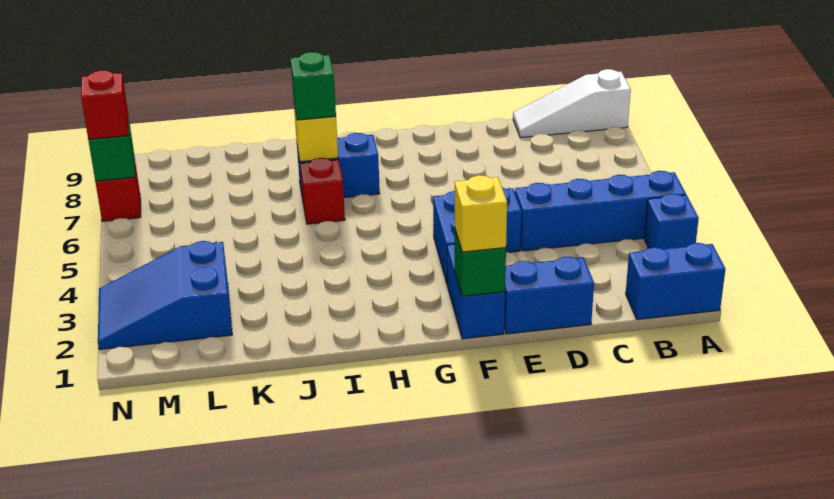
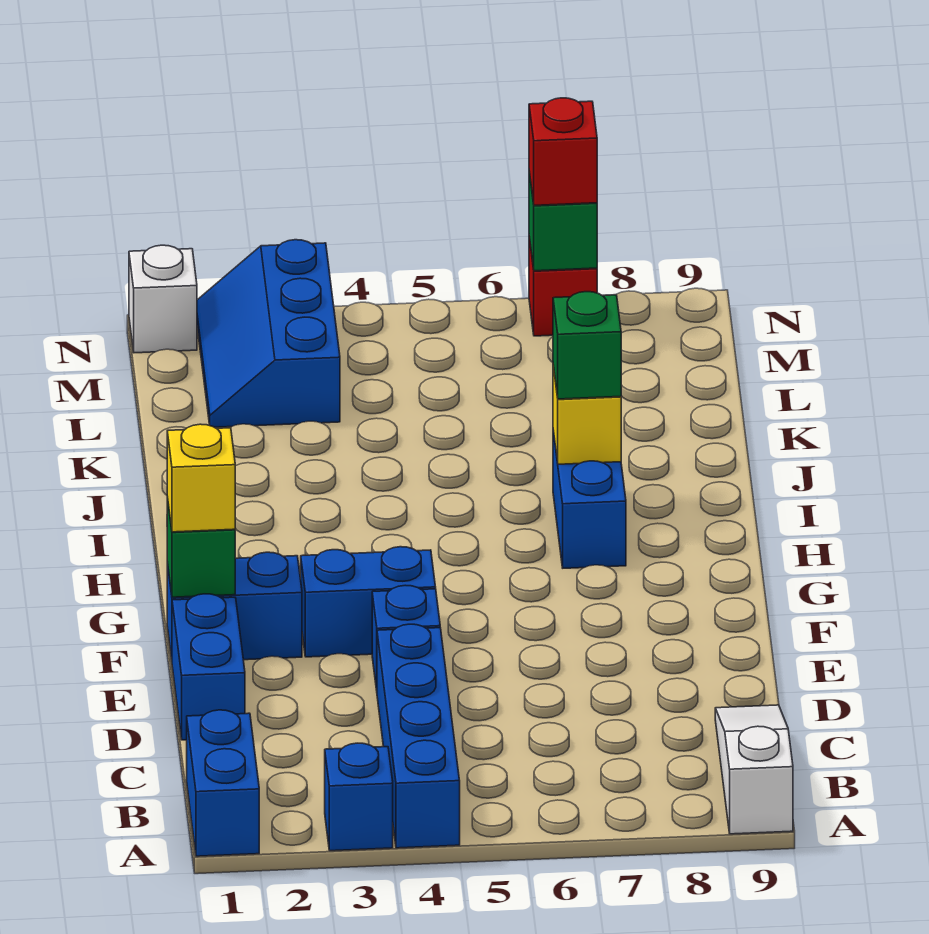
red brick I6 level 1 -> none
blue slope L2:N3 level 1 top L -> blue slope L2:N3 level 1 top 3
none -> white brick N1 level 1

